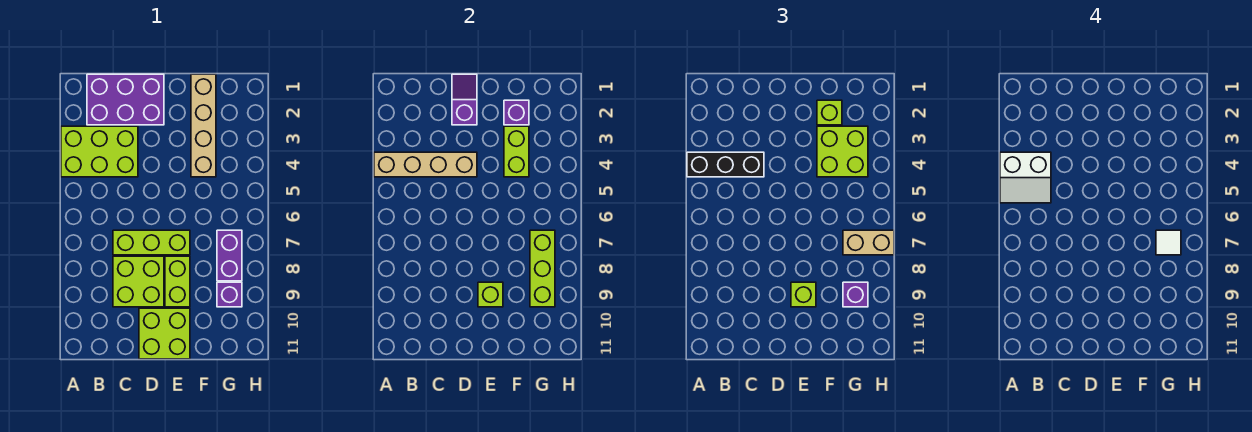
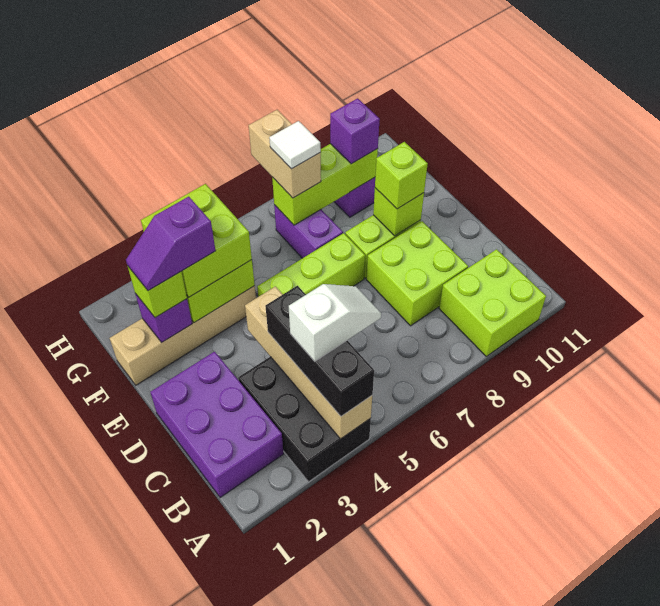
lime brick A3:C4 level 1 -> black brick A3:C4 level 1
white slope A4:B5 level 4 top 4 -> white slope B4:B5 level 4 top 4
lime brick C7:E7 level 1 -> lime brick E5:E7 level 1
purple slope D1:D2 level 2 top 2 -> purple slope F2:F3 level 4 top 3
lime brick D10:E11 level 1 -> lime brick A9:B10 level 1
purple brick G7:G8 level 1 -> purple brick F7:G7 level 1

